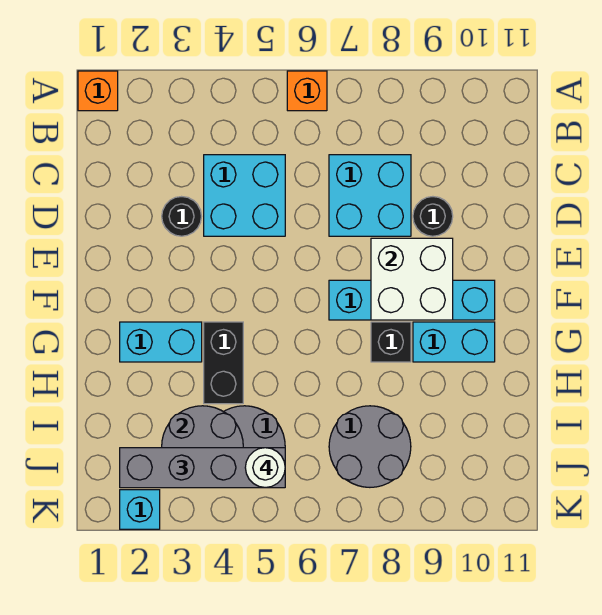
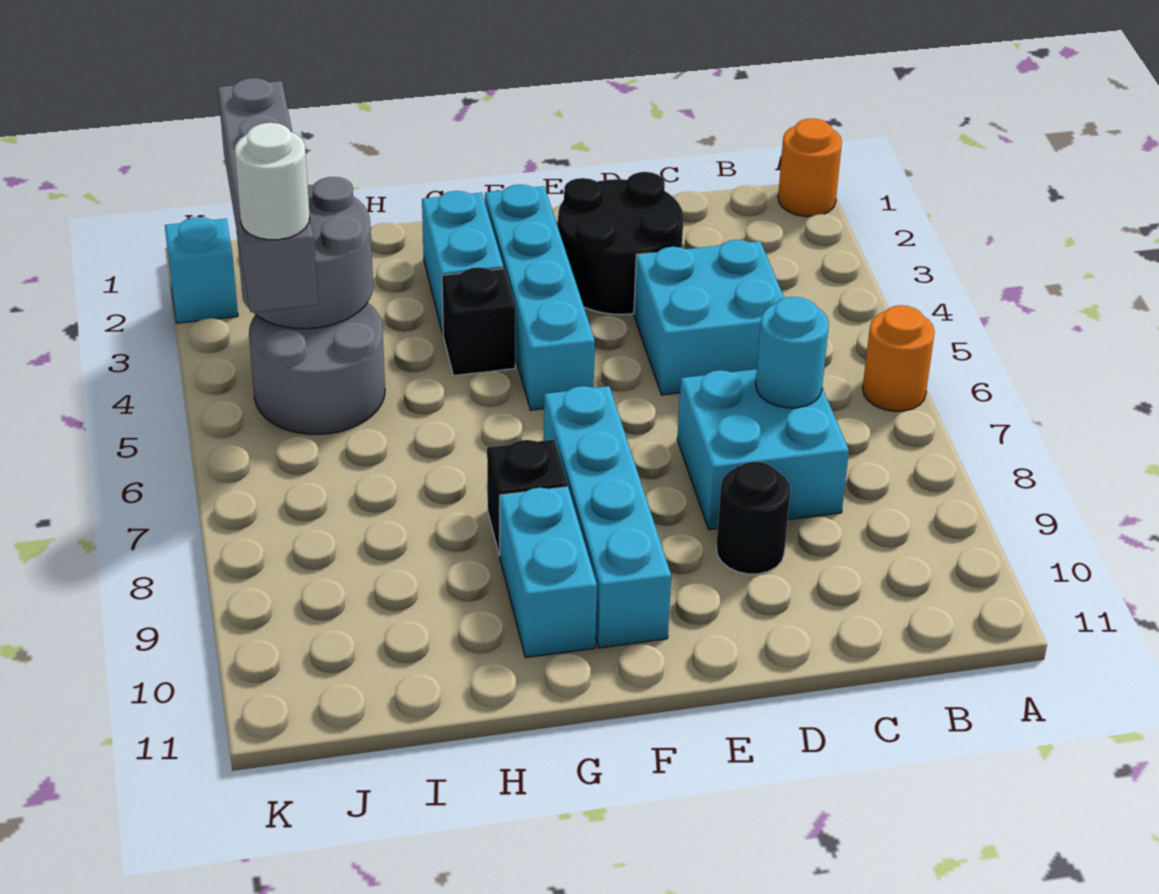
orange brick A1 level 1 -> orange round brick A1 level 1
orange brick A6 level 1 -> orange round brick A6 level 1
none -> cyan round brick C7 level 2
black round brick D3 level 1 -> black round brick D2:E3 level 1
white brick E8:F9 level 2 -> none
none -> cyan brick F2:F5 level 1
black brick G4:H4 level 1 -> black brick G4 level 1
grey round brick I7:J8 level 1 -> none

